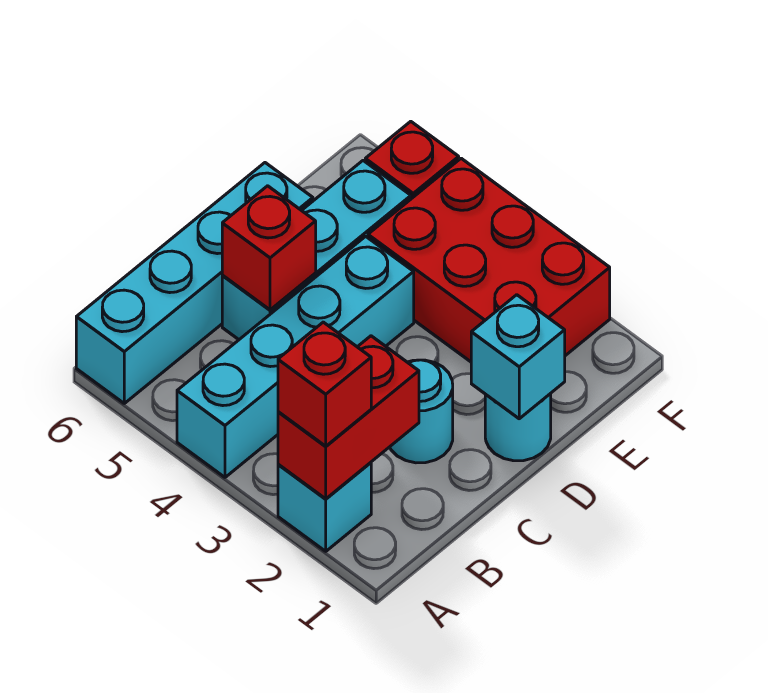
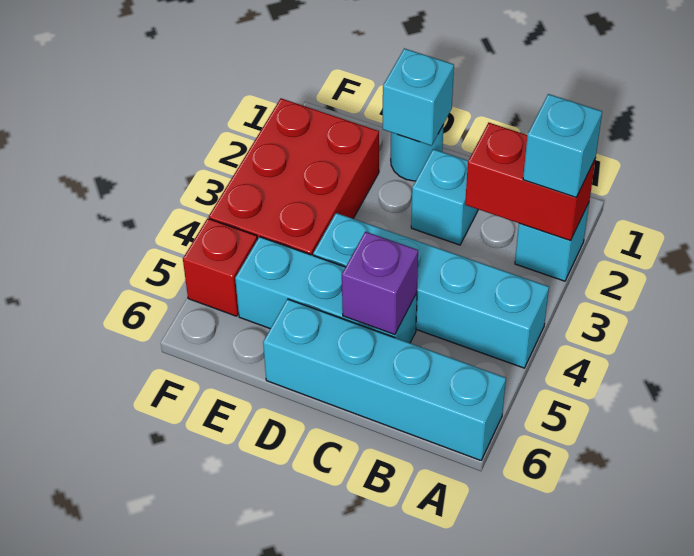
red brick A2 level 3 -> cyan brick A2 level 3
cyan round brick C2 level 1 -> cyan brick C2 level 1
red brick C5 level 2 -> purple brick C5 level 2

